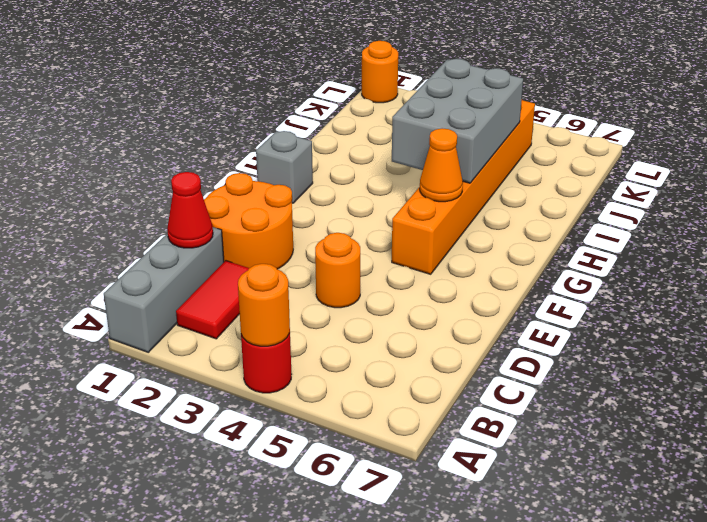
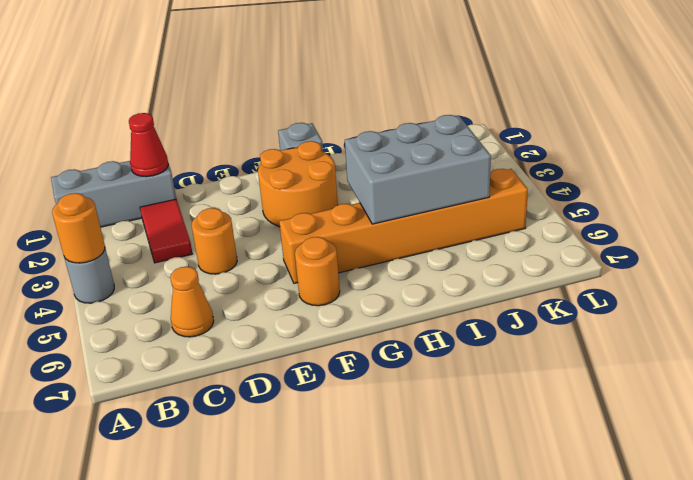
red round brick A4 level 1 -> grey round brick A4 level 1
red tile B2:C2 level 1 -> red tile C2:C3 level 1
orange round brick D1:E2 level 1 -> orange round brick F2:G3 level 1
orange cone G5 level 2 -> orange cone C6 level 1
orange round brick L1 level 1 -> orange round brick F6 level 1

